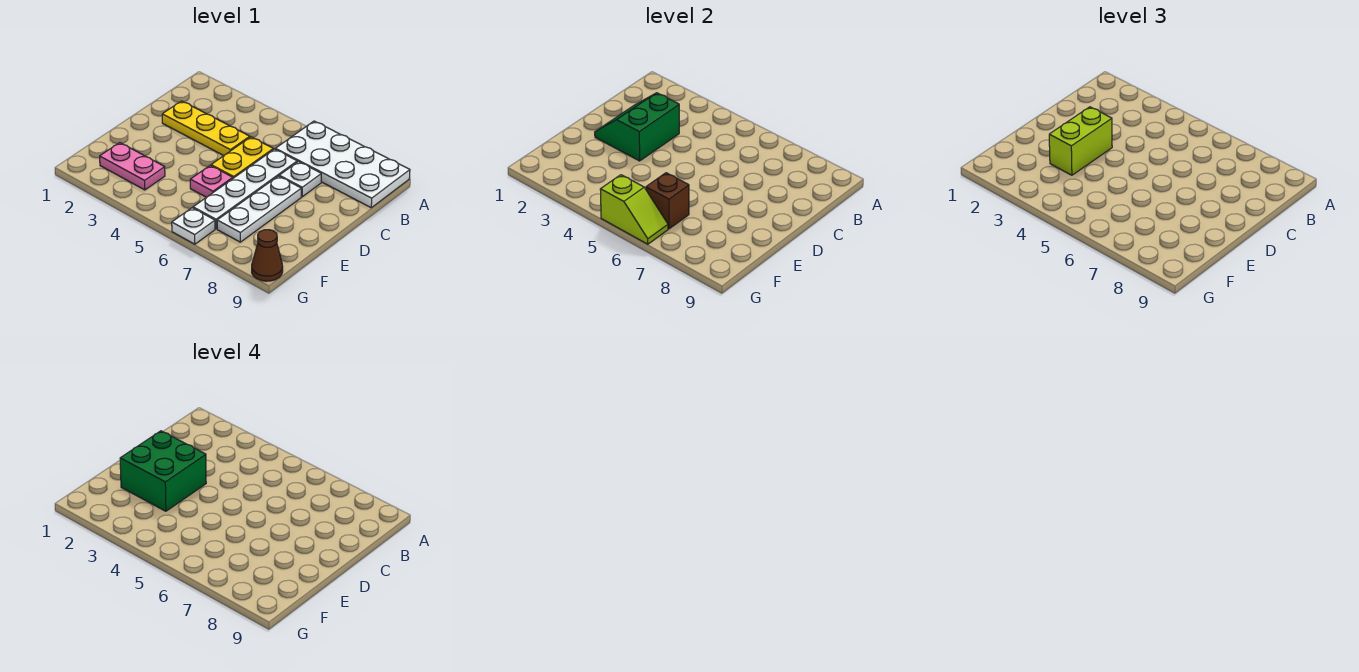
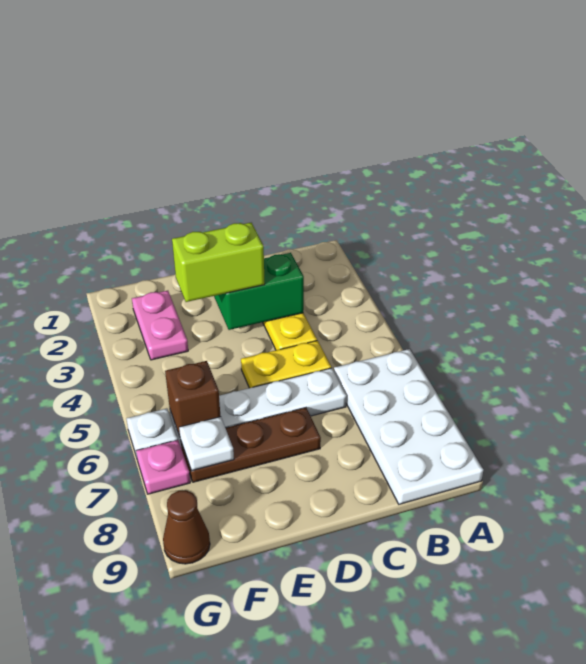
white plate C7 level 1 -> white plate F7 level 2
green brick D2:E3 level 4 -> none
white plate D7:F7 level 1 -> brown plate D7:F7 level 1
pink plate E5 level 1 -> pink plate G7 level 1
lime slope G5:G6 level 2 top 5 -> none

